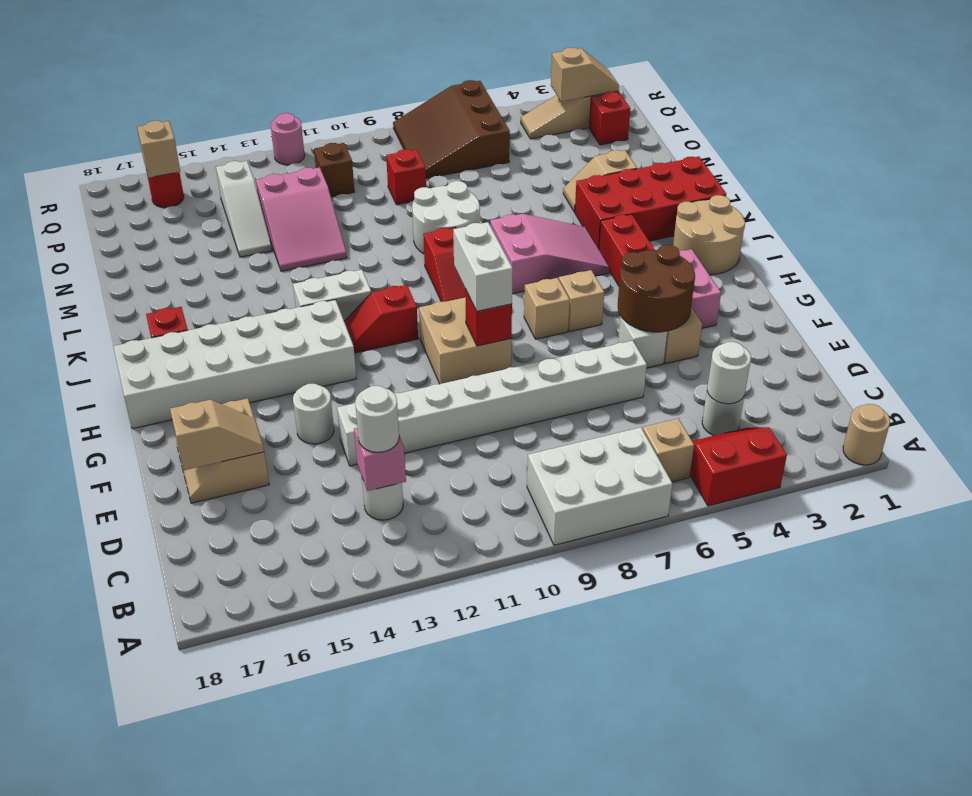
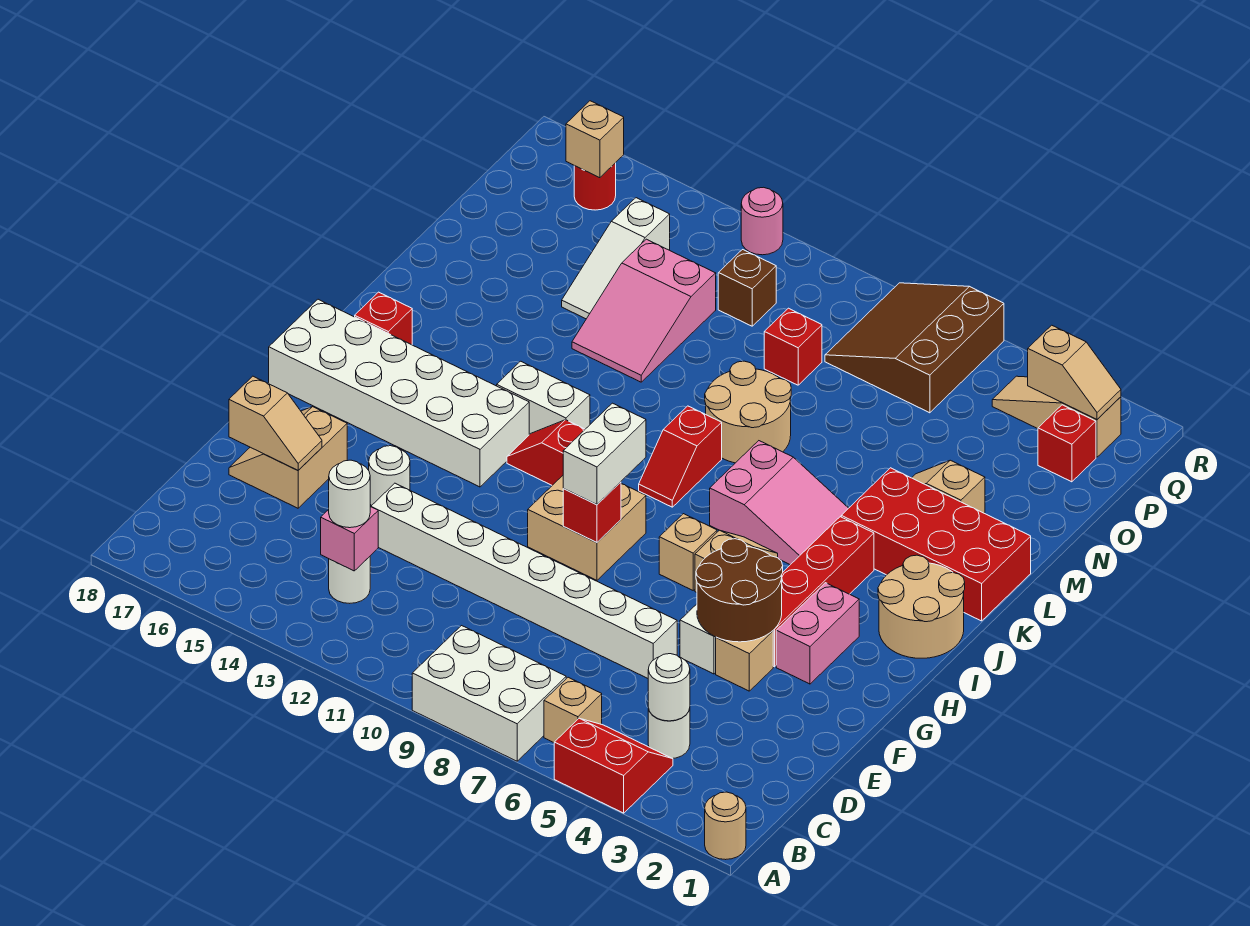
white round brick L8:M9 level 1 -> tan round brick L8:M9 level 1

